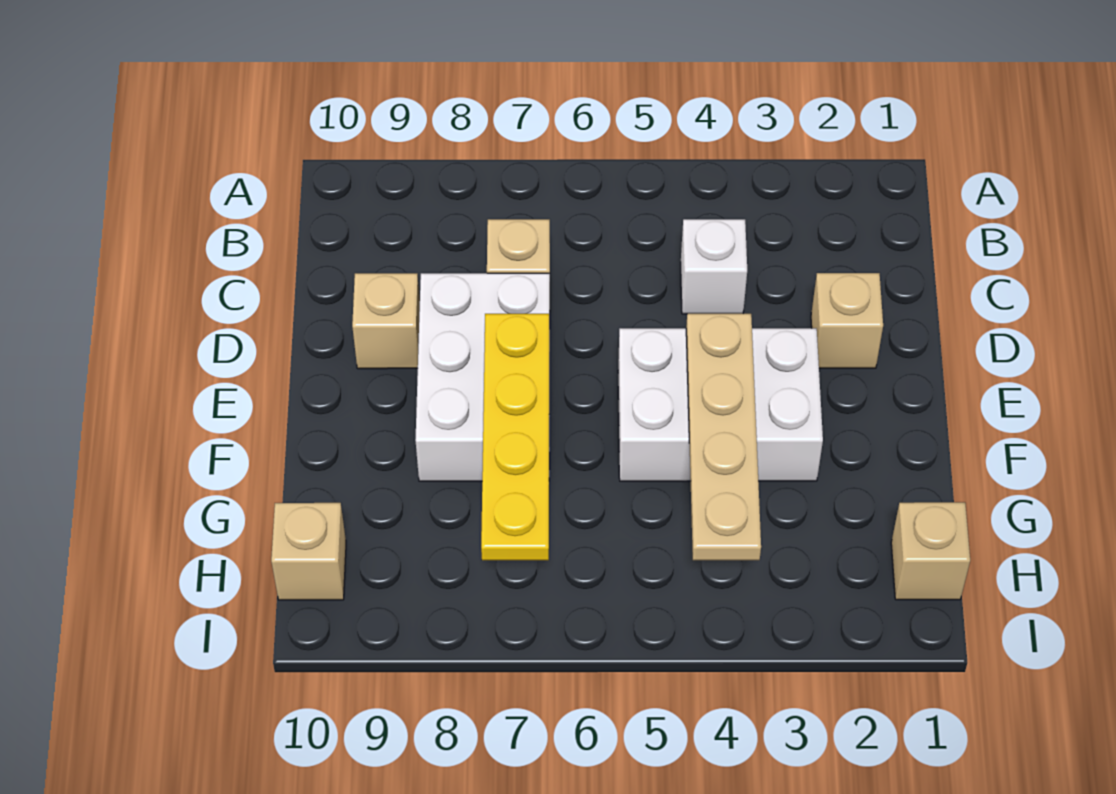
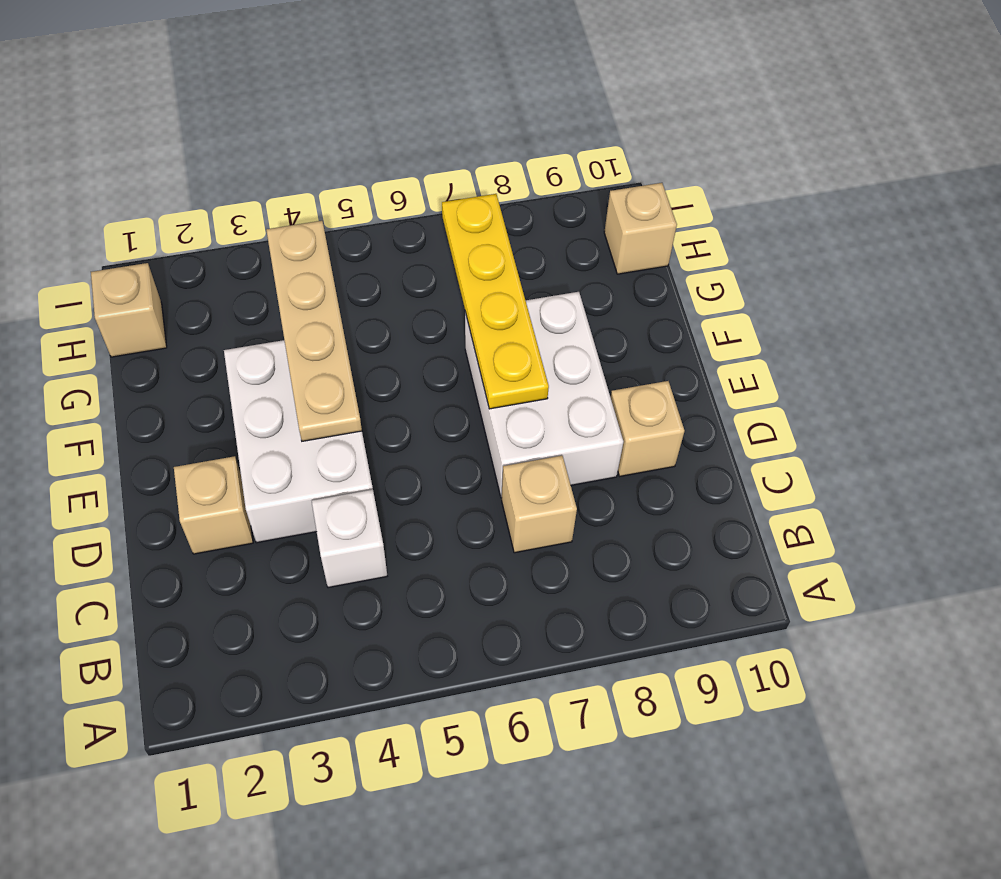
white brick E3:F5 level 1 -> white brick D3:F4 level 1

